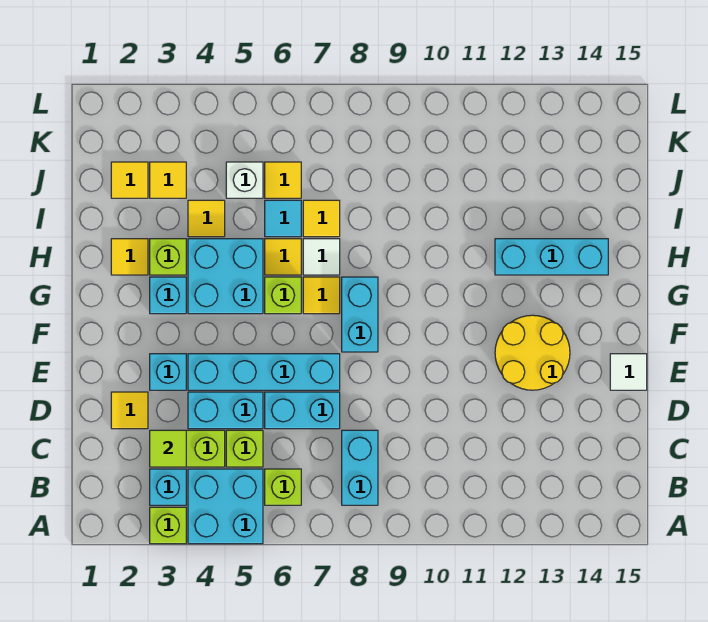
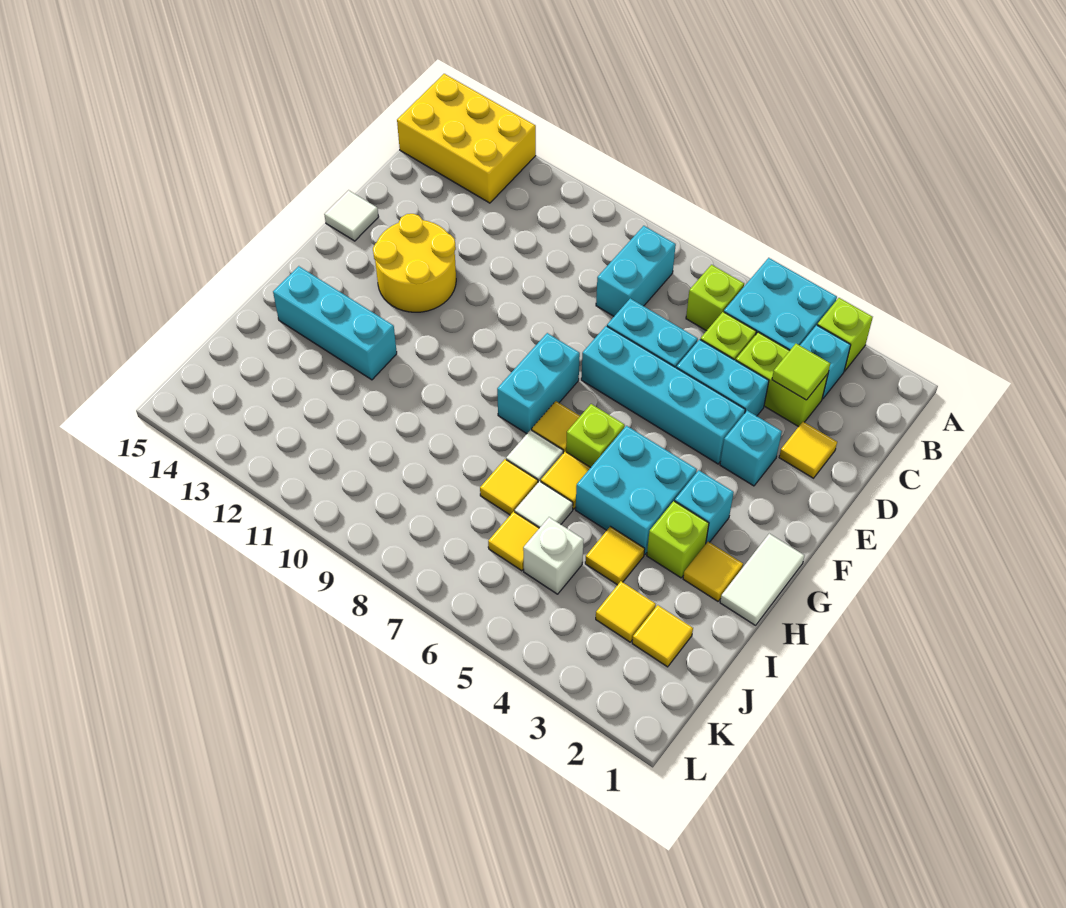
none -> yellow brick A13:B15 level 1
none -> white tile G1:H1 level 1
cyan tile I6 level 1 -> white tile I6 level 1

